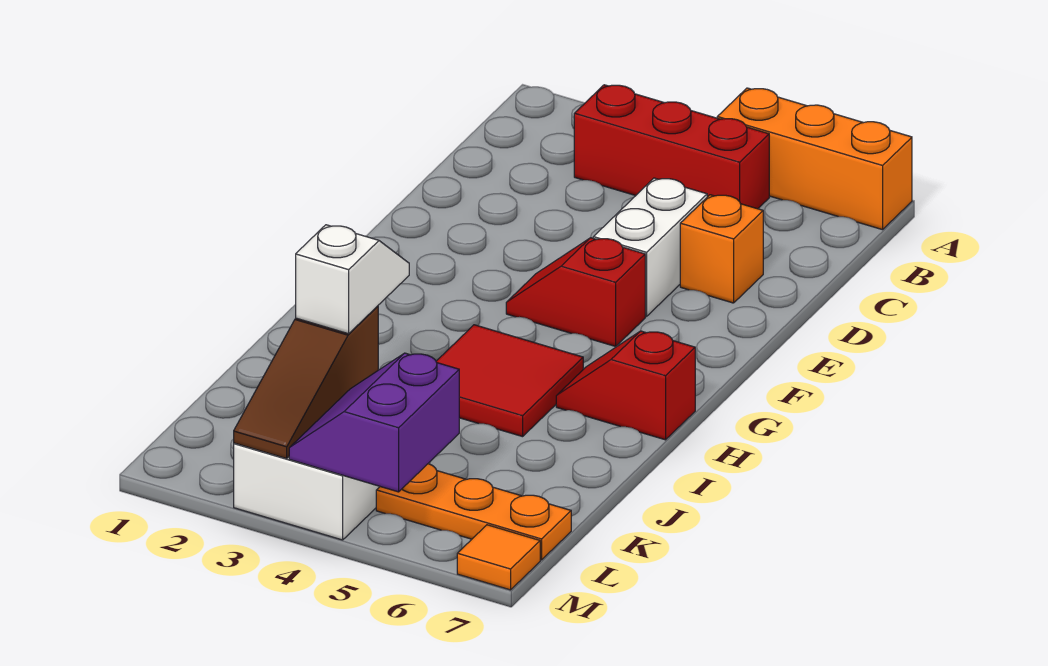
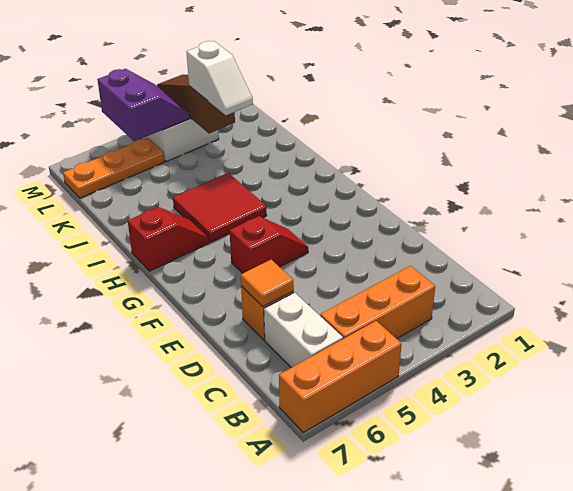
red brick B3:B5 level 1 -> orange brick B3:B5 level 1
white brick D5:E5 level 1 -> white brick B6:C6 level 1
orange tile M7 level 1 -> orange tile D6 level 2

